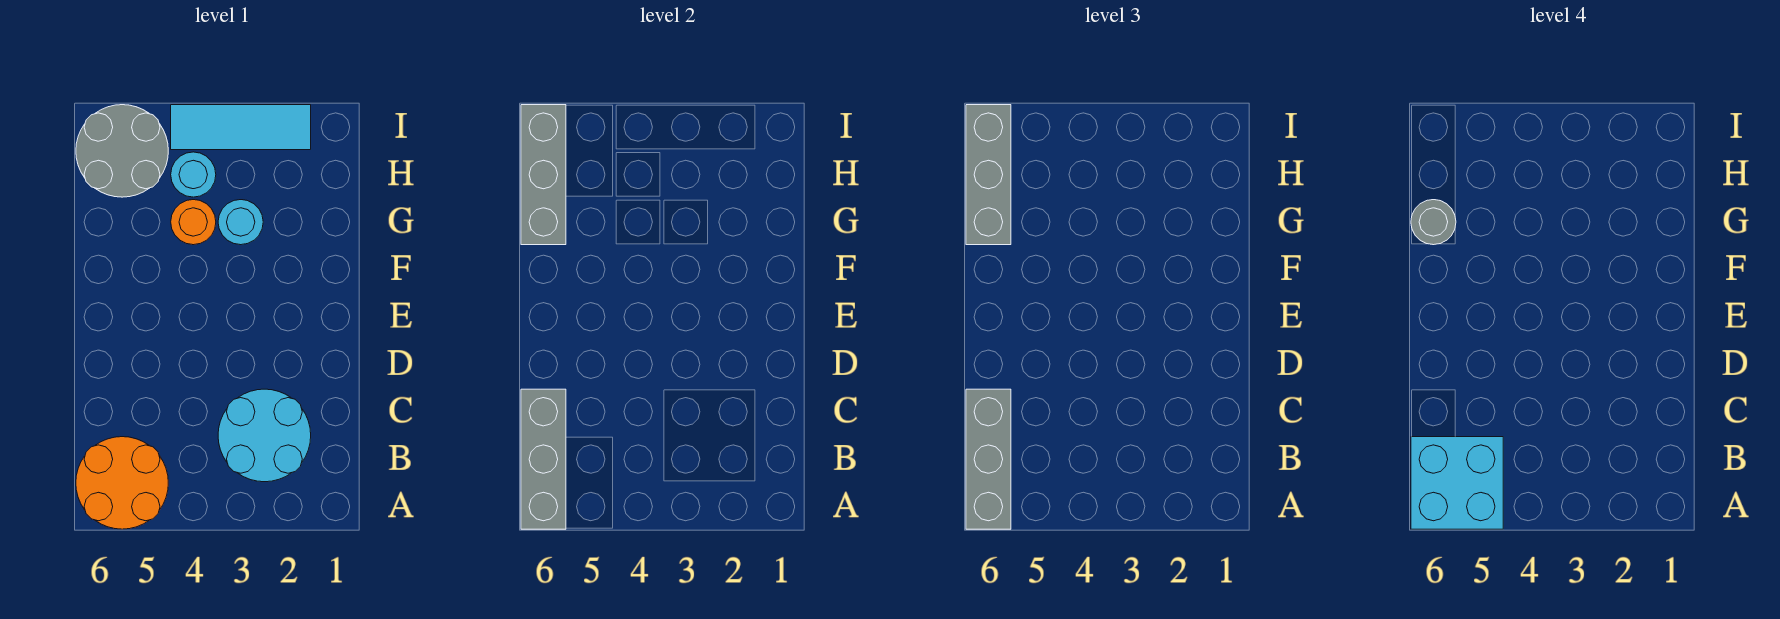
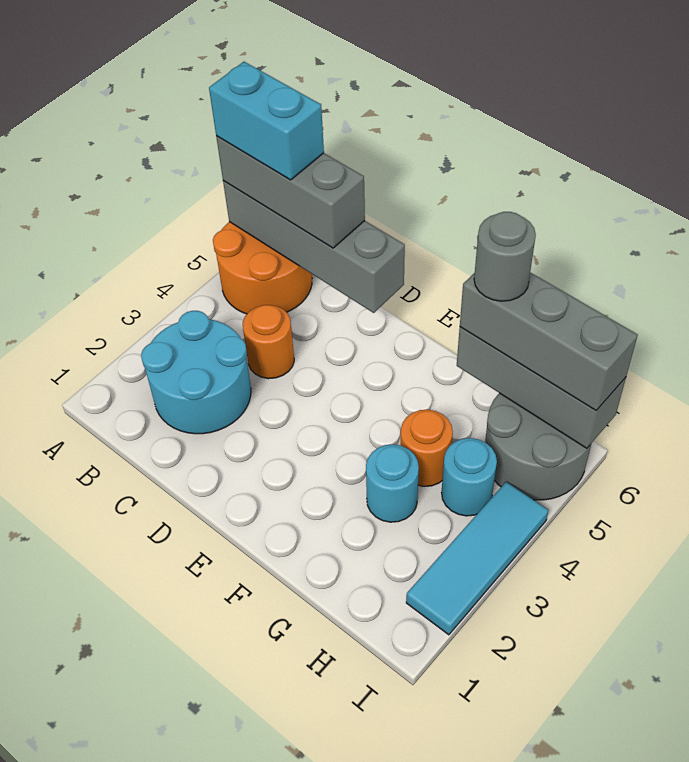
cyan brick A5:B6 level 4 -> cyan brick A6:B6 level 4
grey brick A6:C6 level 2 -> grey brick A6:D6 level 2
none -> orange round brick C4 level 1

